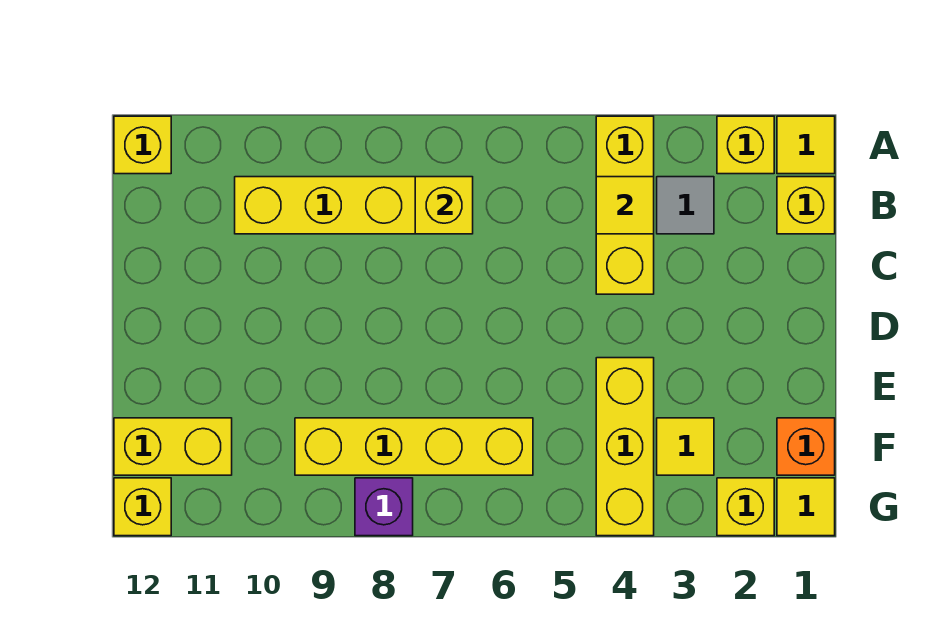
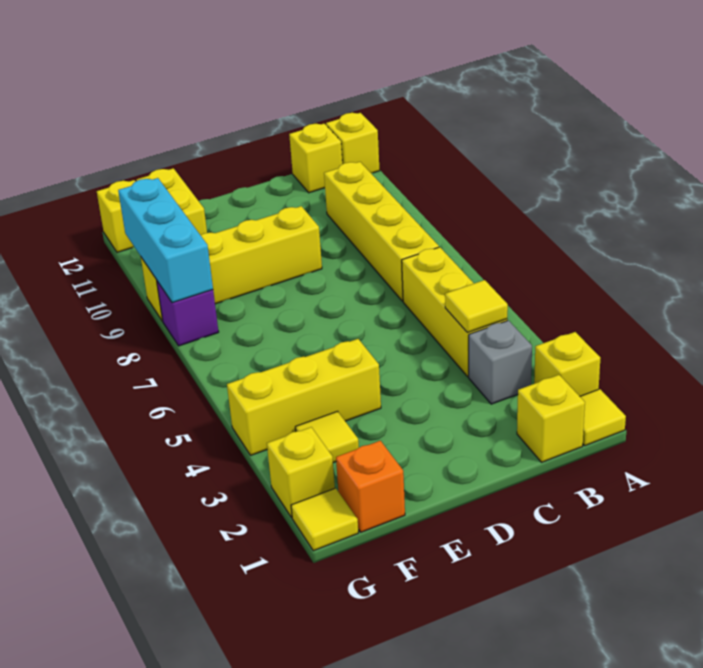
yellow brick A4:C4 level 1 -> yellow brick B4:B6 level 1
grey tile B3 level 1 -> grey brick B3 level 1
yellow brick B7 level 2 -> yellow brick B12 level 1
yellow brick F6:F9 level 1 -> yellow brick D9:G9 level 1
none -> cyan brick G8:G10 level 2

